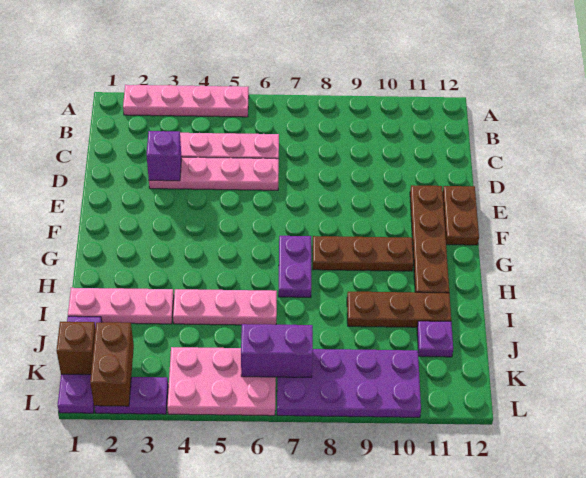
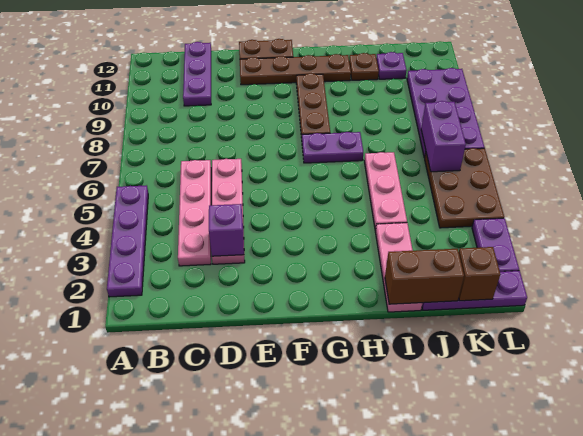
pink plate A2:A5 level 1 -> purple plate A2:A5 level 1
none -> purple plate C10:C12 level 1
brown plate I9:I11 level 1 -> brown plate I11 level 1
brown brick K2:L2 level 2 -> brown brick I1:J1 level 2
pink plate K4:L6 level 1 -> brown plate K4:L6 level 1

